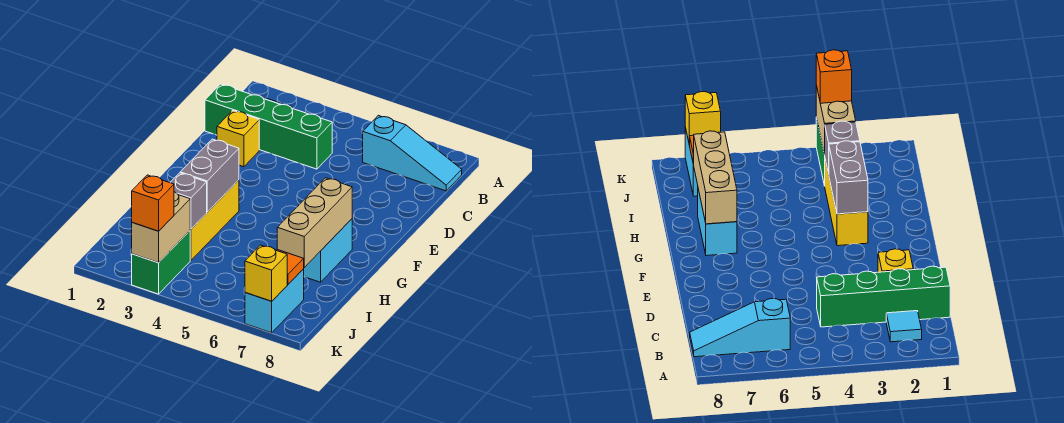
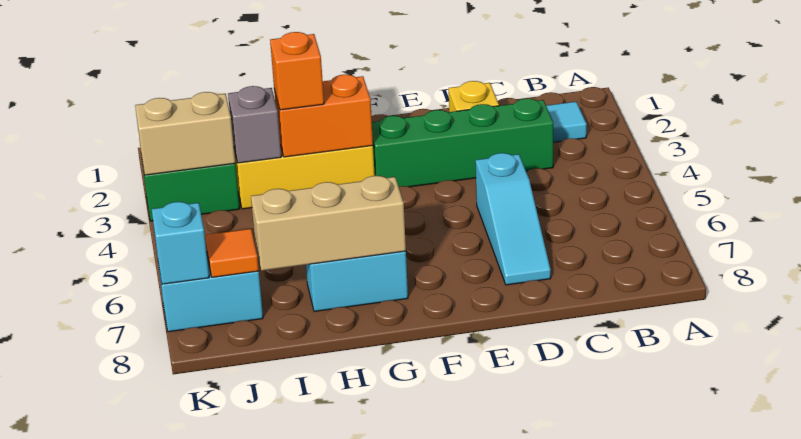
cyan slope B6:B8 level 1 top 6 -> cyan slope D5:D7 level 1 top 5
green brick C1:C4 level 1 -> green brick C3:F3 level 1
grey brick G3:H3 level 2 -> orange brick G3:H3 level 2
orange brick K3 level 3 -> orange brick H3 level 3
yellow brick K7 level 2 -> cyan brick K7 level 2

